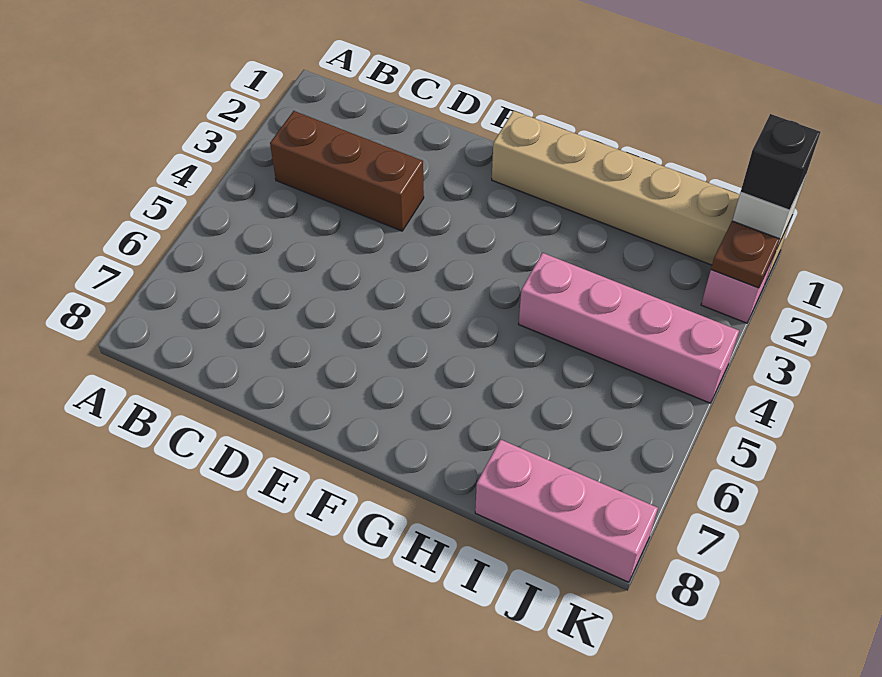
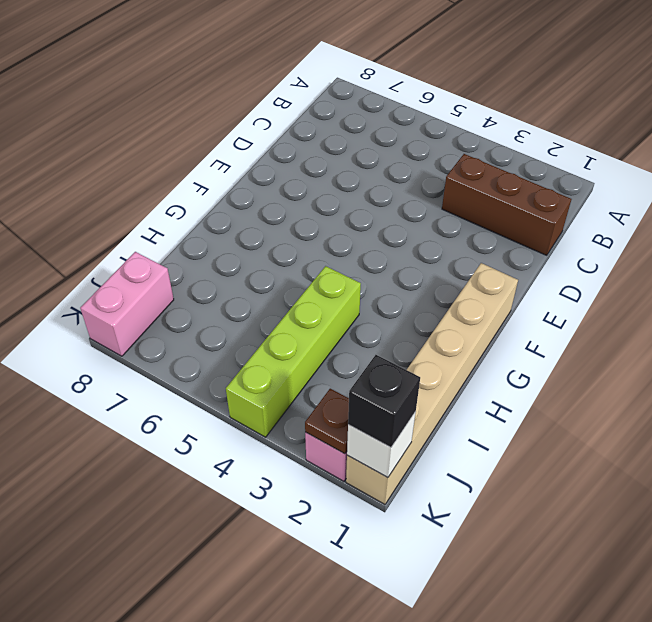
brown brick B3:D3 level 1 -> brown brick C1:C3 level 1
pink brick H4:K4 level 1 -> lime brick H4:K4 level 1
pink brick I8:K8 level 1 -> pink brick J8:K8 level 1

